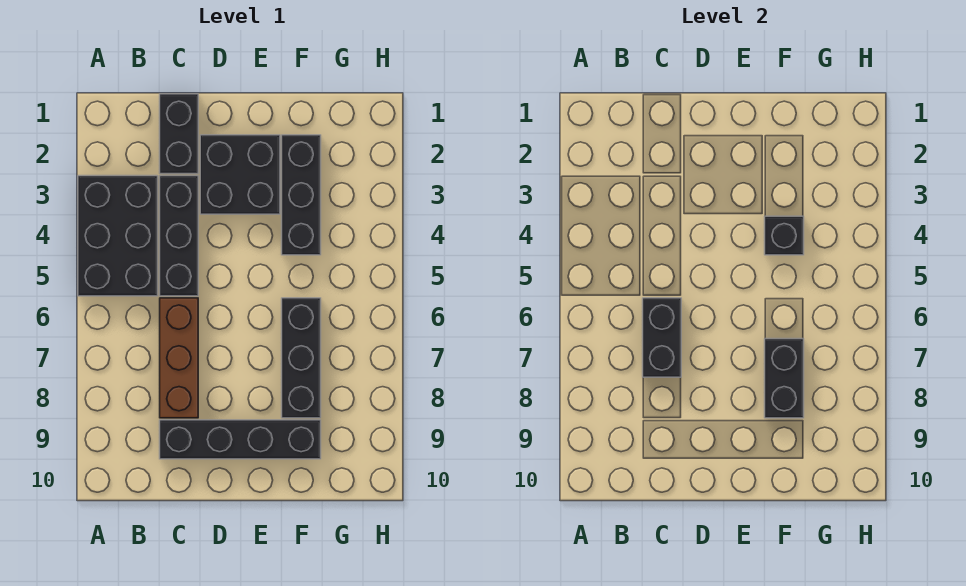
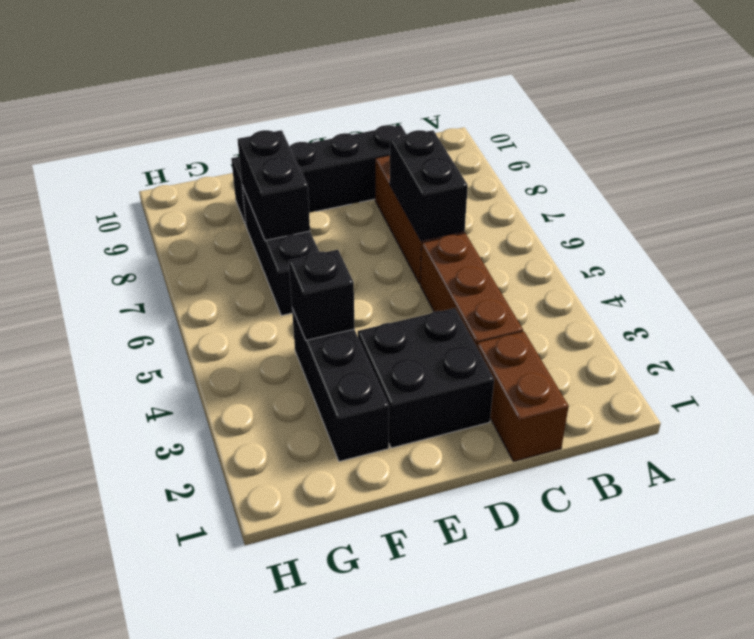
black brick A3:B5 level 1 -> none
black brick C1:C2 level 1 -> brown brick C1:C2 level 1
black brick C3:C5 level 1 -> brown brick C3:C5 level 1

